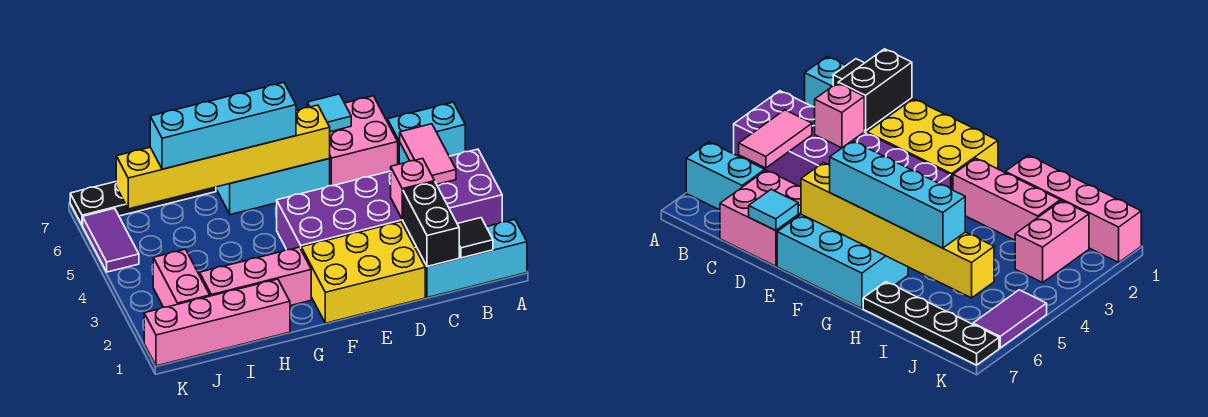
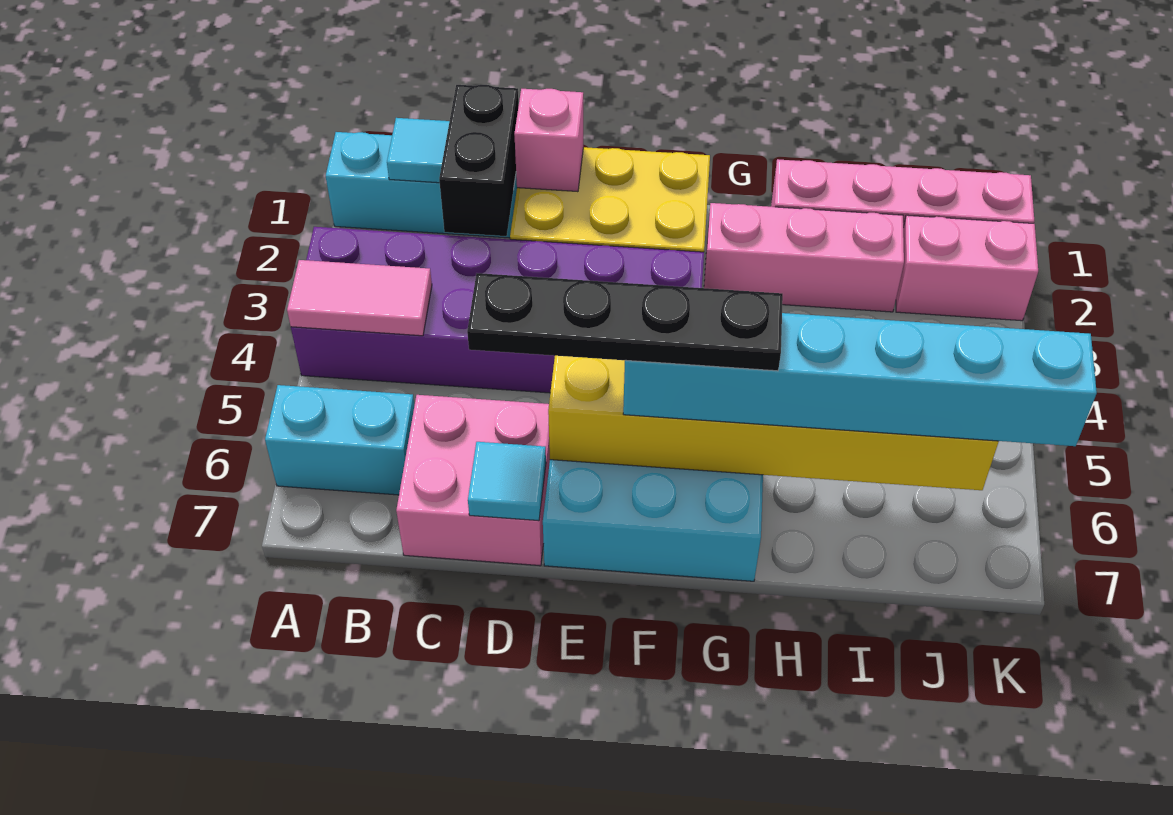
black tile B1 level 2 -> cyan tile B1 level 2
pink tile B4:B5 level 2 -> pink tile A4:B4 level 2
pink brick C3 level 2 -> pink brick D1 level 2
cyan brick F6:I6 level 3 -> cyan brick F6:K6 level 3
black plate H7:K7 level 1 -> black plate D6:G6 level 4
pink brick J2:J3 level 1 -> pink brick J2:K2 level 1
purple tile K5:K6 level 1 -> none

